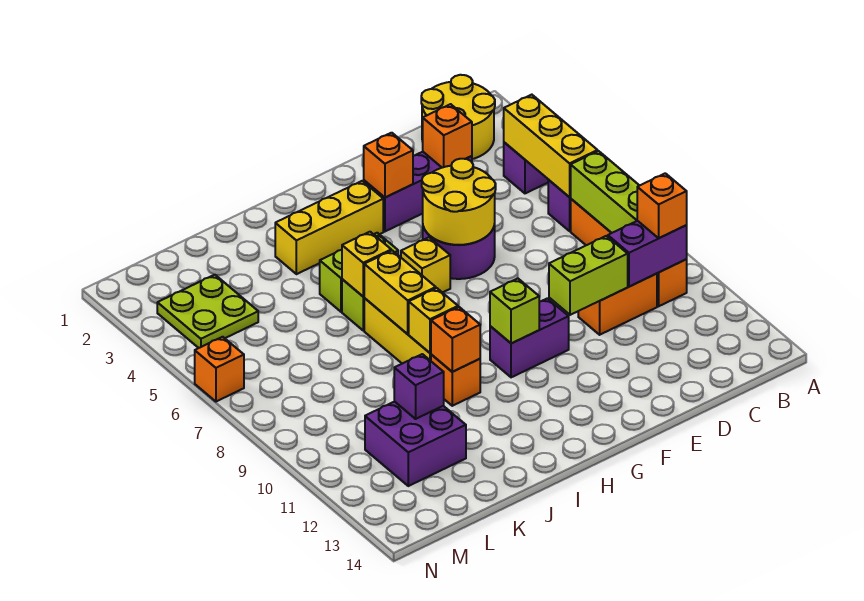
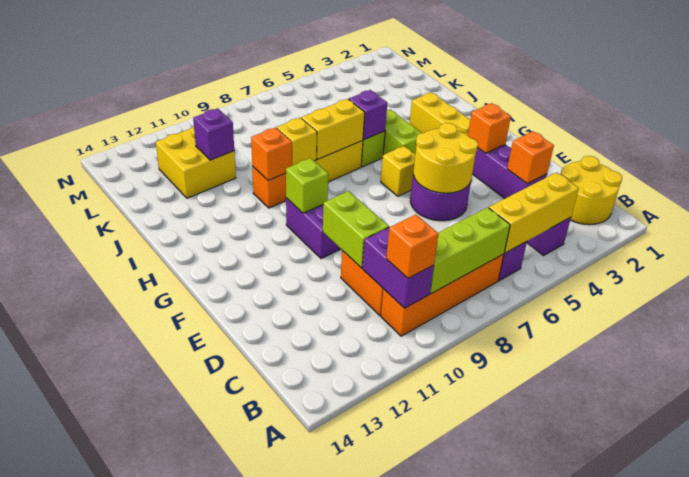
yellow brick I6 level 2 -> purple brick I6 level 2
purple brick K11:L12 level 1 -> yellow brick K11:L12 level 1
lime plate L3:M4 level 1 -> none
orange brick N6 level 1 -> none

